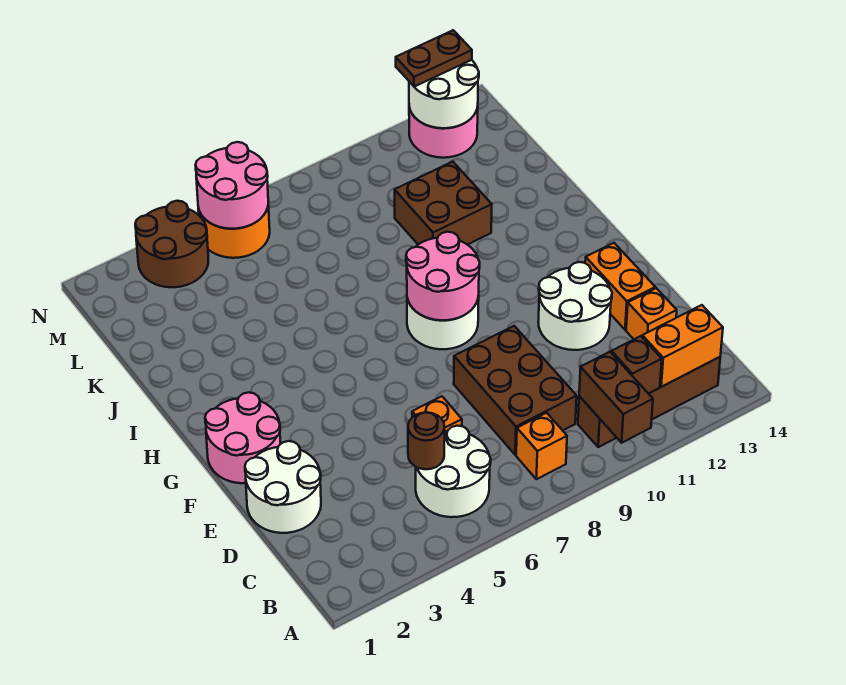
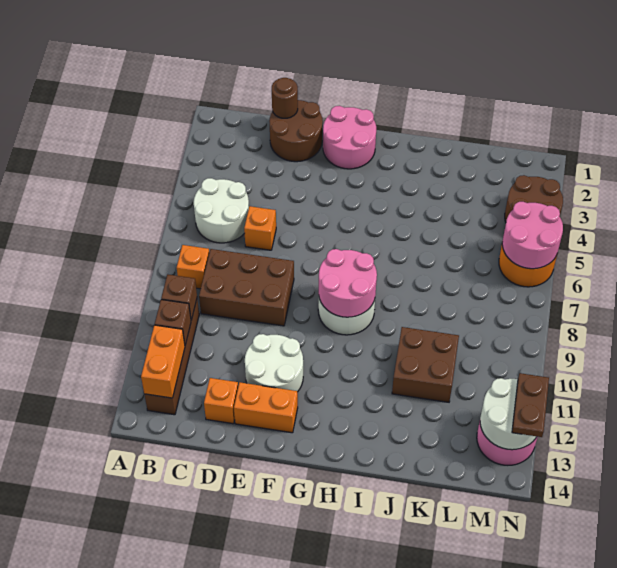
brown brick A10:B10 level 2 -> brown brick B10 level 2
brown round brick C5 level 2 -> brown round brick D1 level 2
white round brick D1:E2 level 1 -> brown round brick D1:E2 level 1

